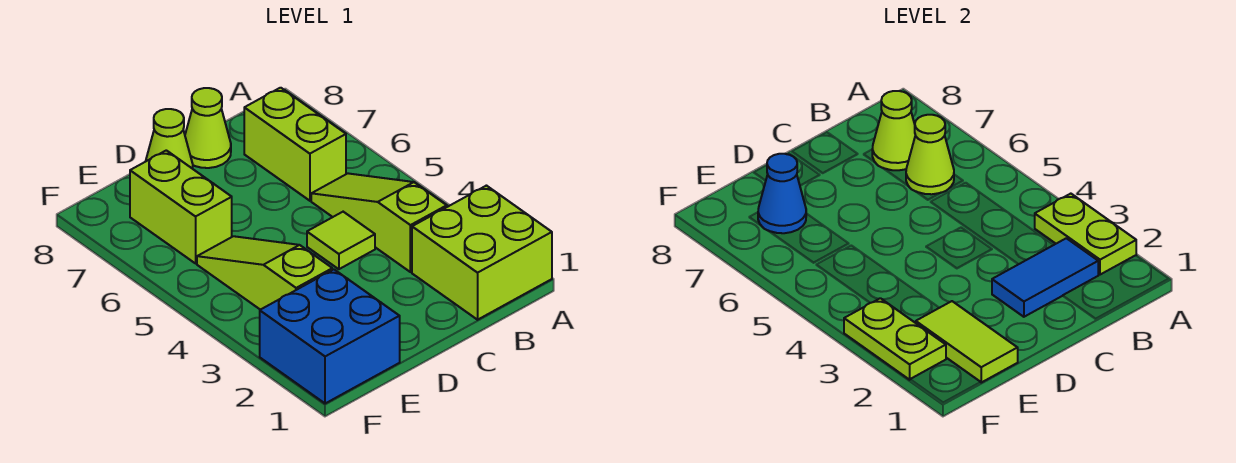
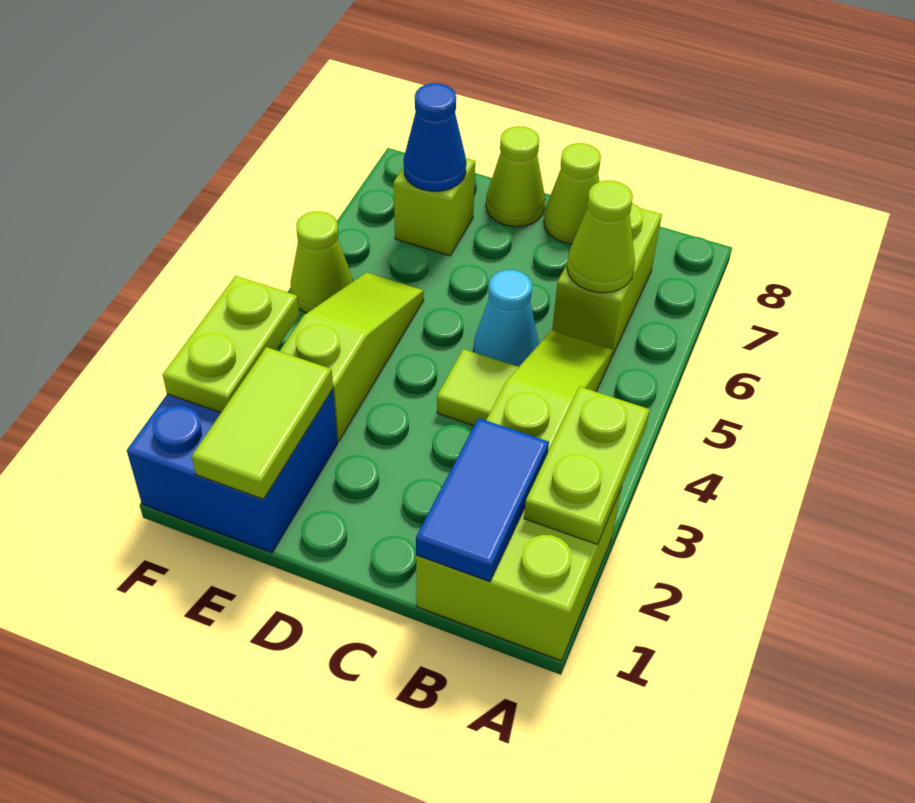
blue tile B2:C2 level 2 -> blue tile B1:B2 level 2
lime cone B7 level 2 -> lime cone F5 level 1
none -> cyan cone C5 level 1
lime brick E6:E7 level 1 -> lime brick E7 level 1

